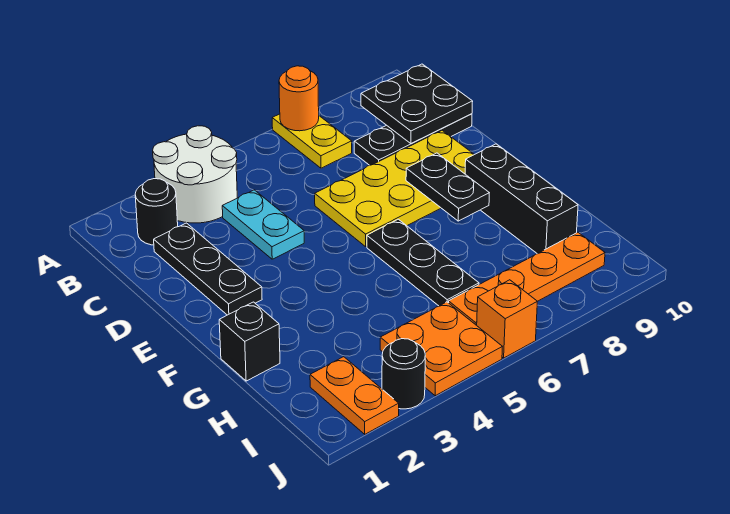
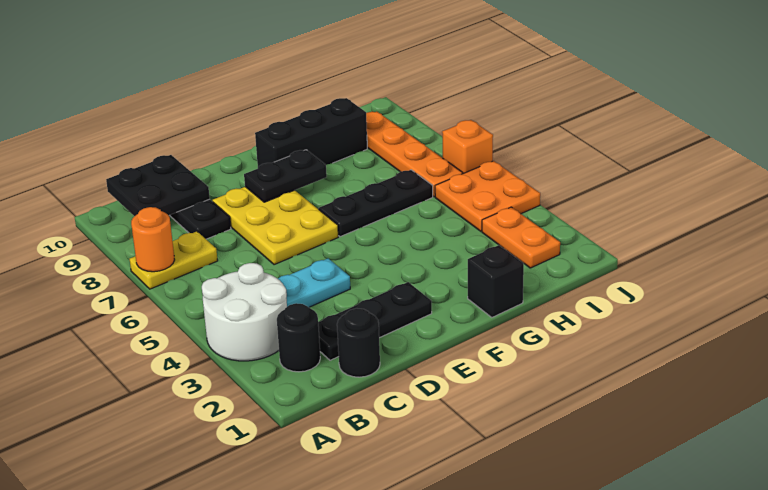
yellow plate D6:E9 level 1 -> yellow plate D6:E8 level 1
orange plate I2:J2 level 1 -> orange plate I2:I3 level 1
black round brick J3 level 1 -> black round brick C1 level 1

